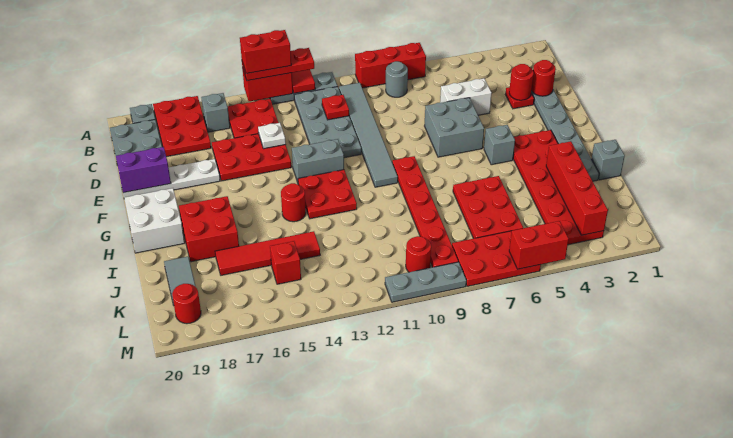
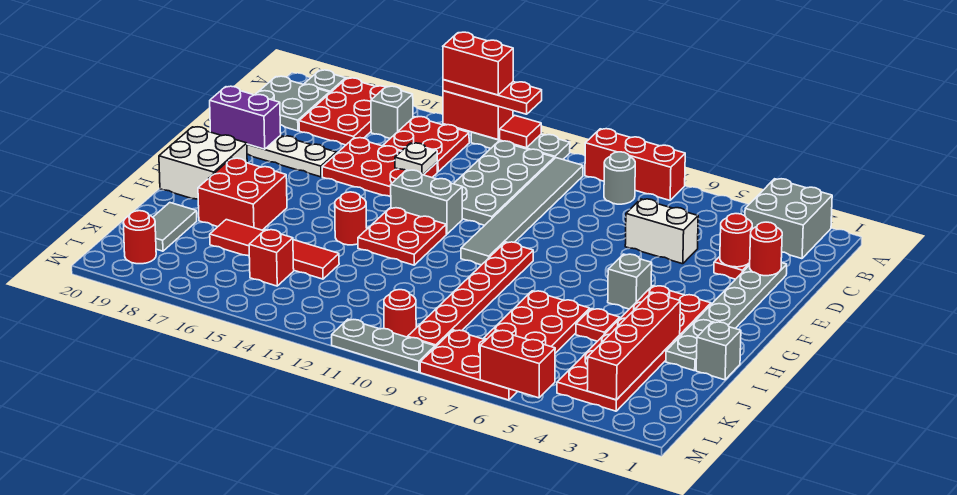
red plate C11 level 2 -> red plate I5 level 1
grey brick E6:F7 level 1 -> grey brick A2:B3 level 1

